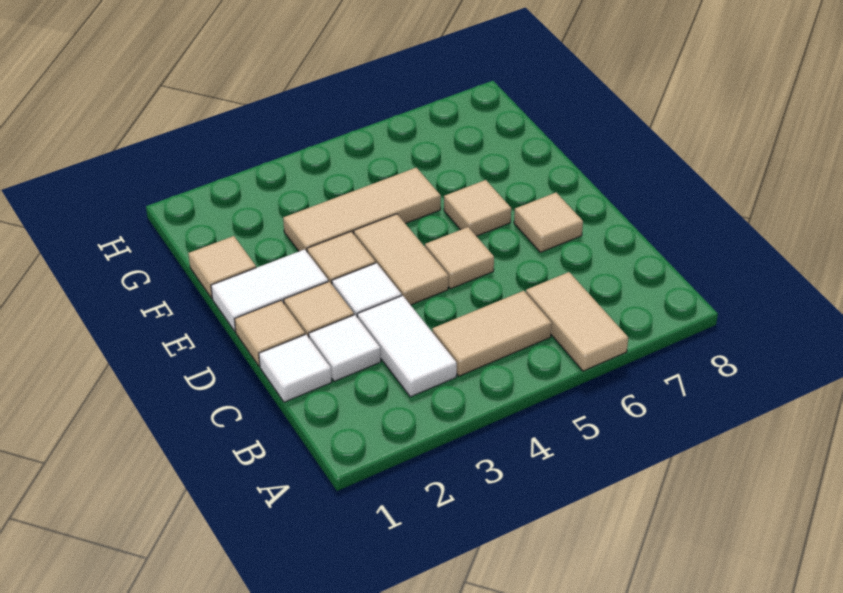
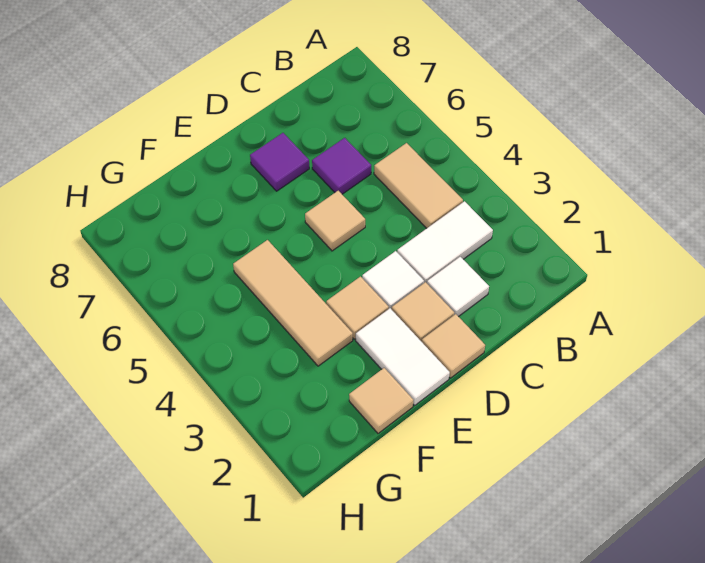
tan tile A6:B6 level 1 -> none
white tile C1 level 1 -> none
none -> purple tile C6 level 1
tan tile D4:E4 level 1 -> none
tan tile D7 level 1 -> purple tile D7 level 1
tan tile E6 level 1 -> none

